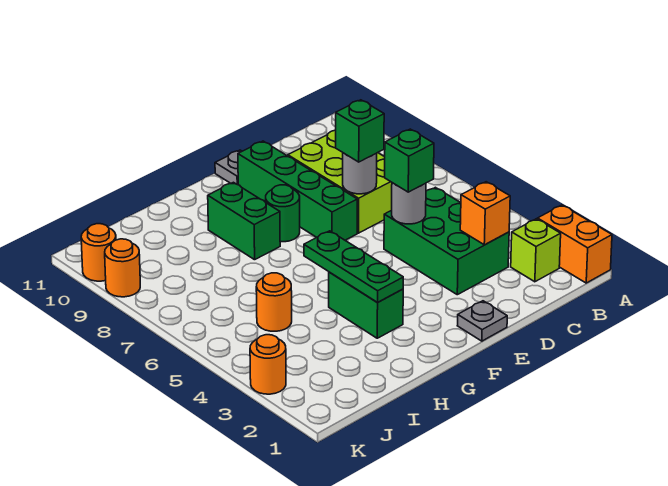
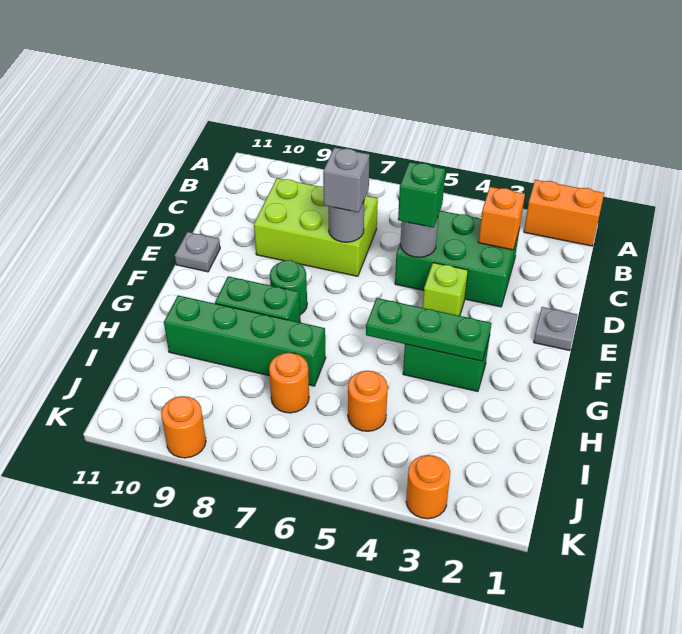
lime brick B2 level 1 -> lime brick E4 level 1
green brick D7 level 3 -> grey brick D7 level 3
green brick E7:E10 level 1 -> green brick H7:H10 level 1
orange round brick K10 level 1 -> orange round brick I7 level 1

